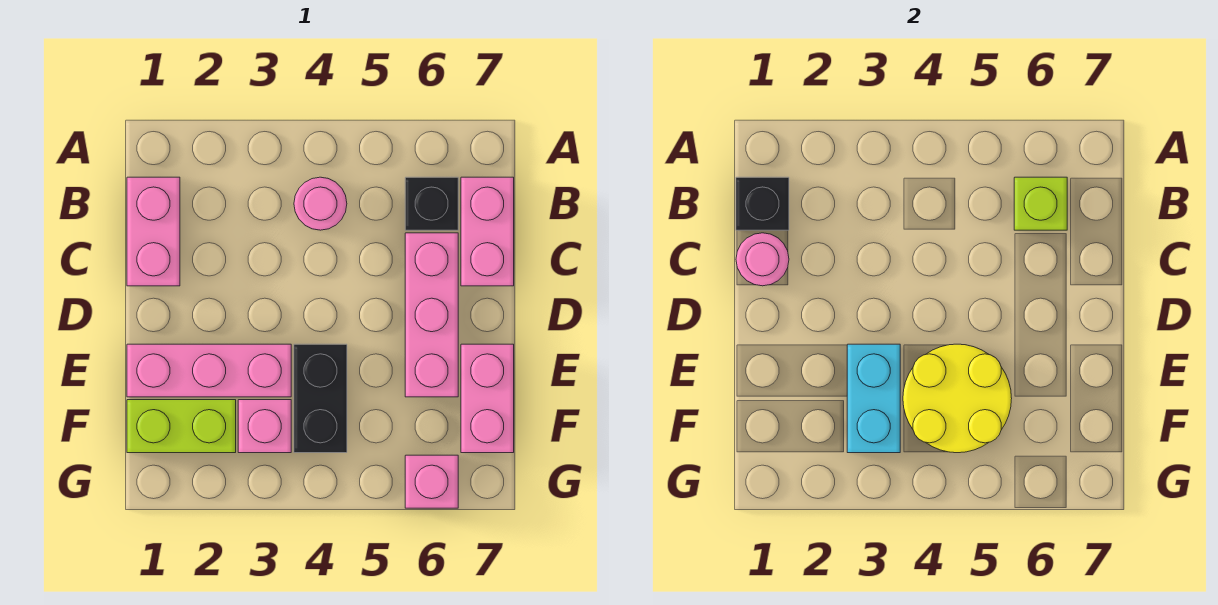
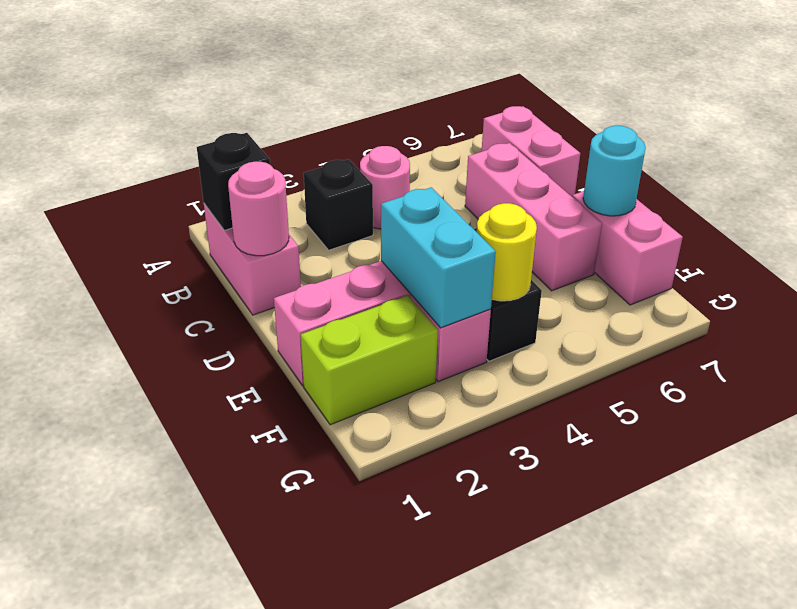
black brick B6 level 1 -> black brick B3 level 1
lime brick B6 level 2 -> none
yellow round brick E4:F5 level 2 -> yellow round brick F4 level 2
none -> cyan round brick E7 level 2
pink brick G6 level 1 -> none

